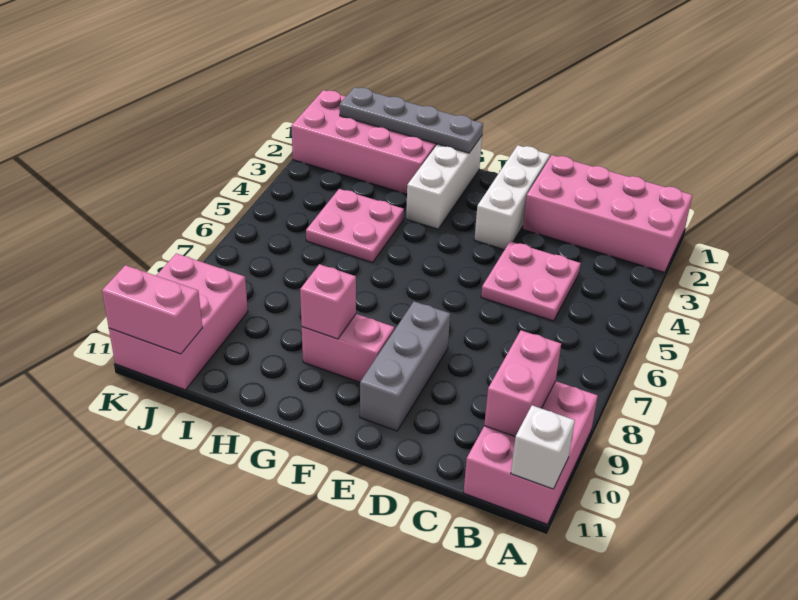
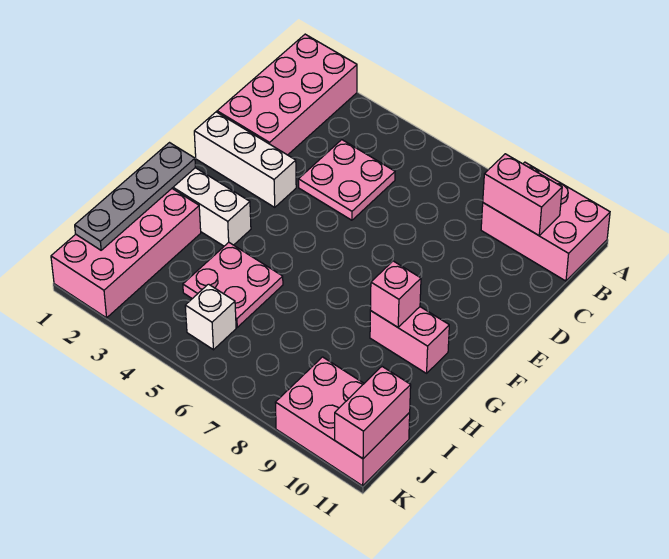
white brick A11 level 2 -> white brick J5 level 1
grey brick E8:E10 level 1 -> none
pink brick F9:G9 level 1 -> pink brick G9:G10 level 1

